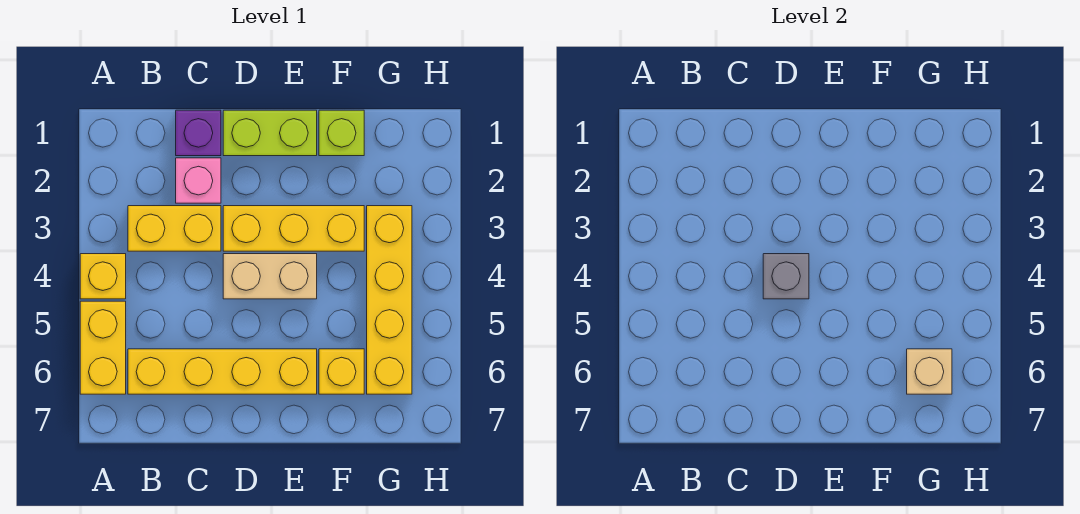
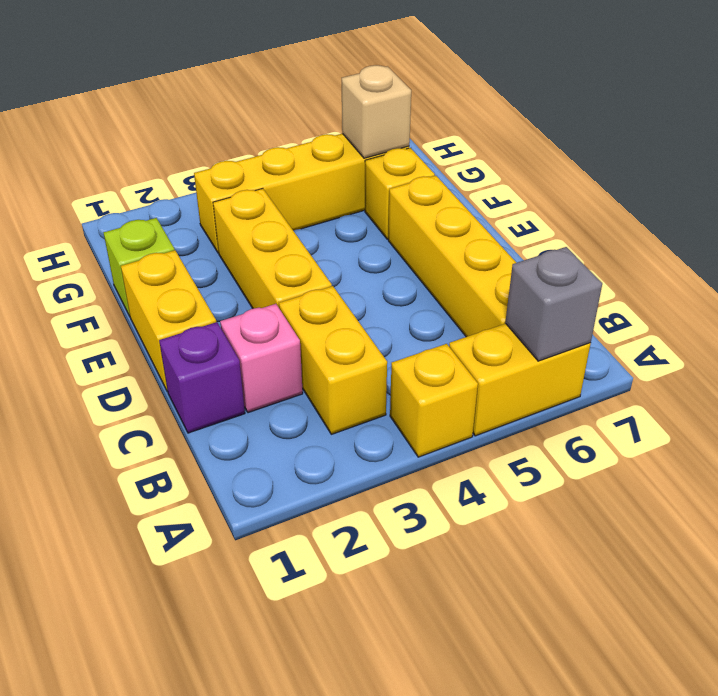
lime brick D1:E1 level 1 -> yellow brick D1:E1 level 1
tan brick D4:E4 level 1 -> none
grey brick D4 level 2 -> grey brick A6 level 2

